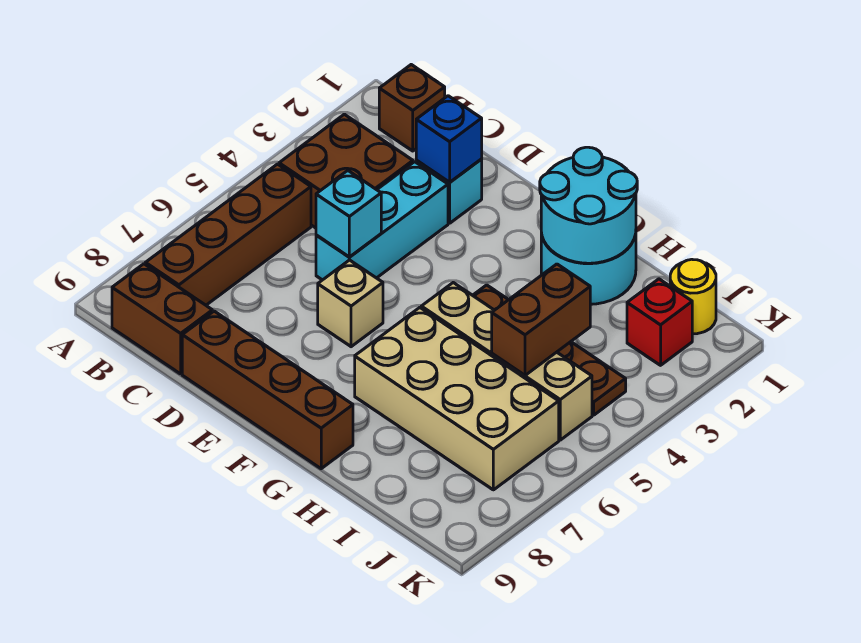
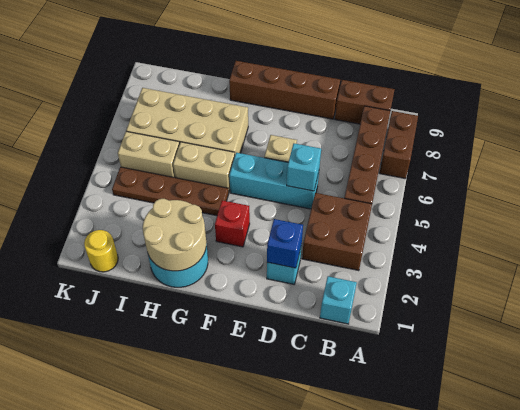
brown brick B1 level 1 -> cyan brick B1 level 1
cyan brick D3:D5 level 1 -> cyan brick D5:F5 level 1
cyan round brick G1:H2 level 2 -> tan round brick G1:H2 level 2
brown brick I4:I5 level 2 -> brown brick A7:A8 level 1
red brick J2 level 1 -> red brick F3 level 1

